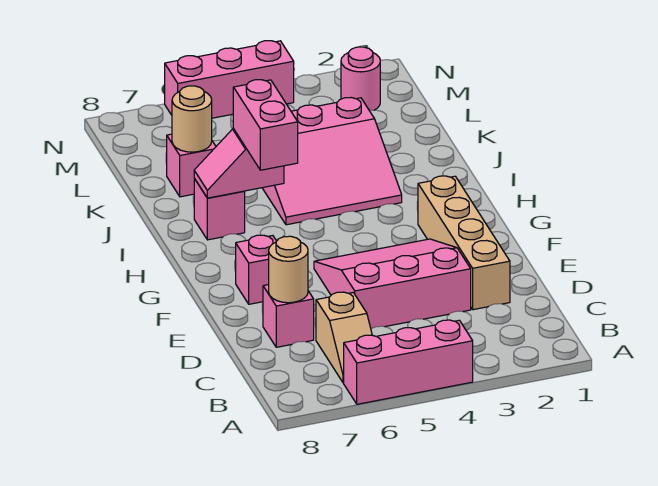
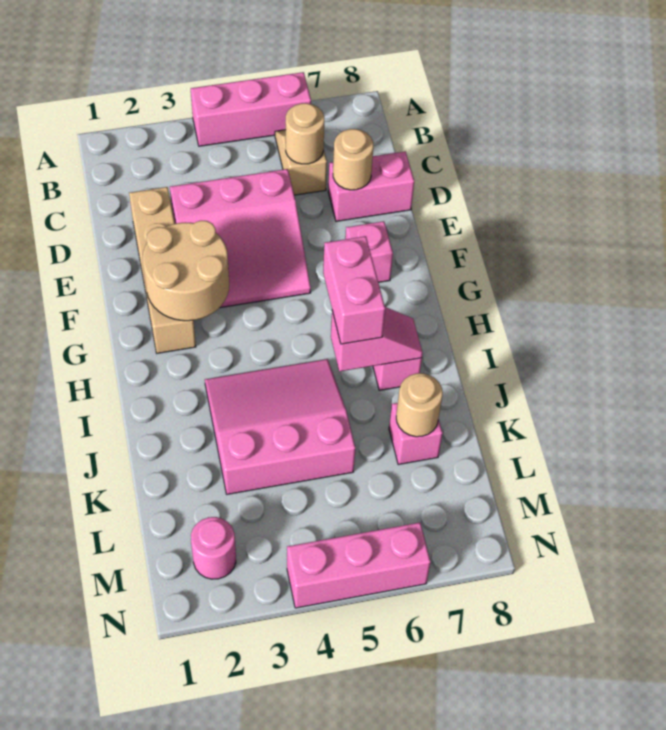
none -> tan round brick C6 level 2
pink brick D7 level 1 -> pink brick D7:D8 level 1
none -> tan round brick F2:G3 level 2

